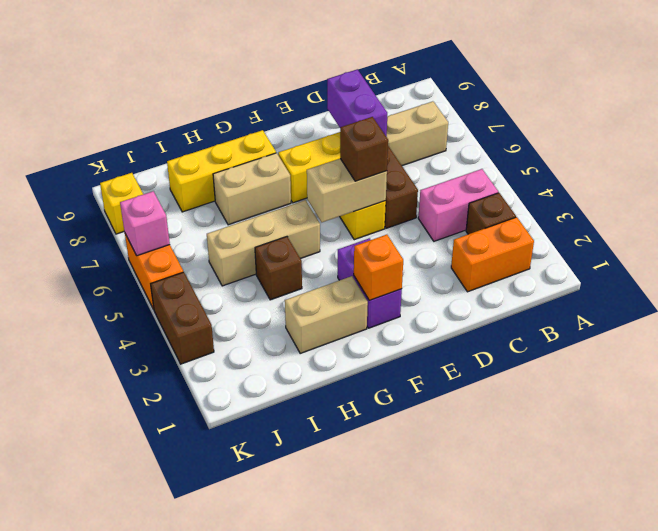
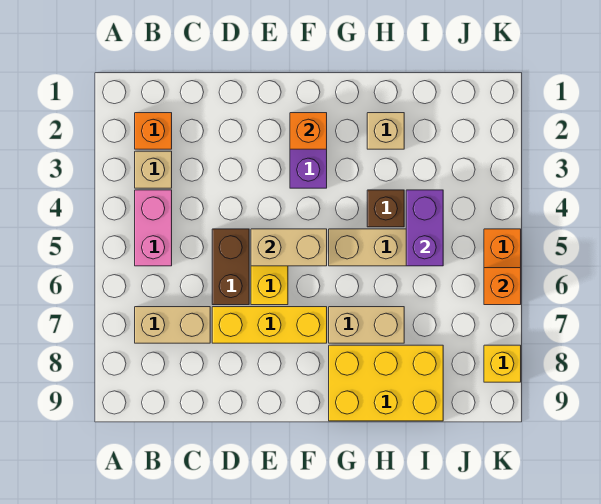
orange brick B2:C2 level 1 -> orange brick B2 level 1
brown brick B3 level 1 -> tan brick B3 level 1
pink brick B4:C4 level 1 -> pink brick B4:B5 level 1
purple brick D7:D8 level 2 -> purple brick I4:I5 level 2
brown brick E5 level 3 -> none
tan brick G2:H2 level 1 -> tan brick H2 level 1
yellow brick G8:I8 level 1 -> yellow brick G8:I9 level 1
brown brick K3:K4 level 1 -> none
pink brick K6 level 2 -> orange brick K6 level 2

